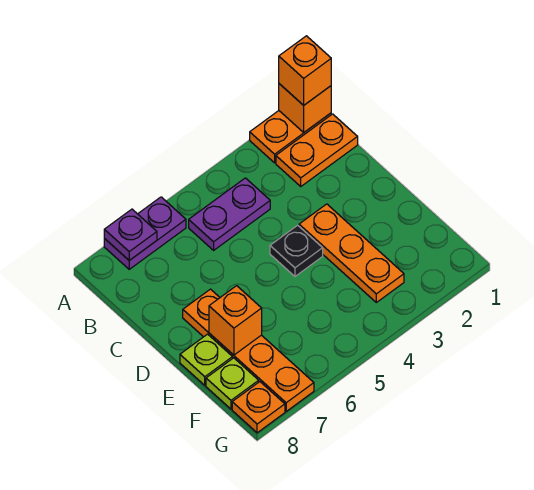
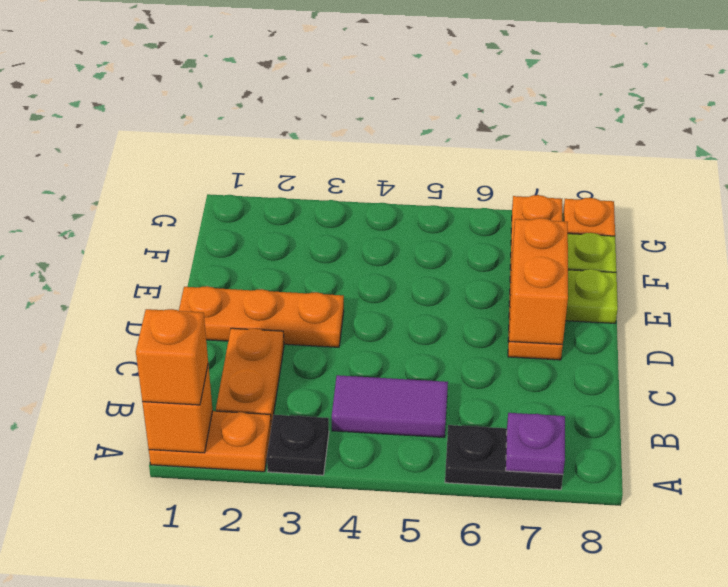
purple plate A6:A7 level 1 -> black plate A6:A7 level 1
orange plate B1:B2 level 1 -> orange plate B2:C2 level 1
purple plate B4:B5 level 1 -> purple tile B4:B5 level 1
orange plate D3:F3 level 1 -> orange plate D1:D3 level 1
black plate D4 level 1 -> black plate A3 level 1
orange brick E7 level 2 -> orange brick D7:E7 level 2

